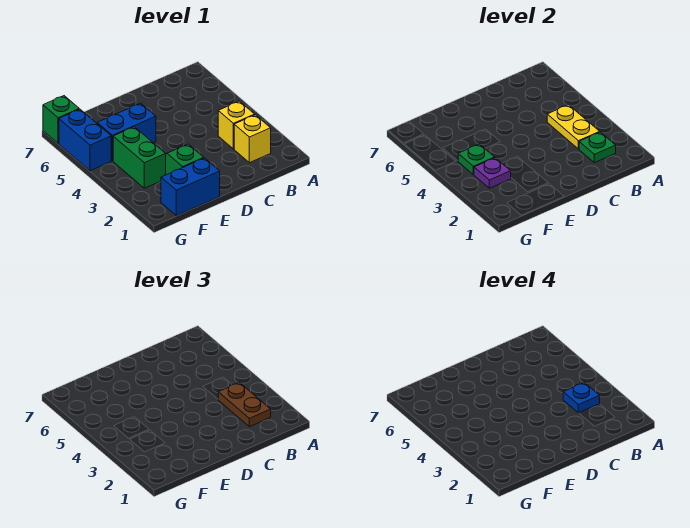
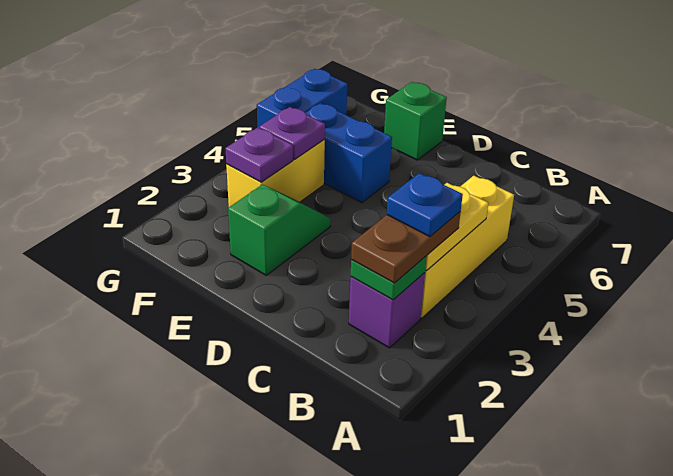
yellow brick B2 level 1 -> purple brick B2 level 1
yellow brick B3 level 1 -> yellow brick B3:B5 level 1
blue brick E1:F1 level 1 -> none
green brick F3:F4 level 1 -> yellow brick F3:F4 level 1
green plate F4 level 2 -> purple plate F4 level 2
green brick G7 level 1 -> green brick E7 level 1

